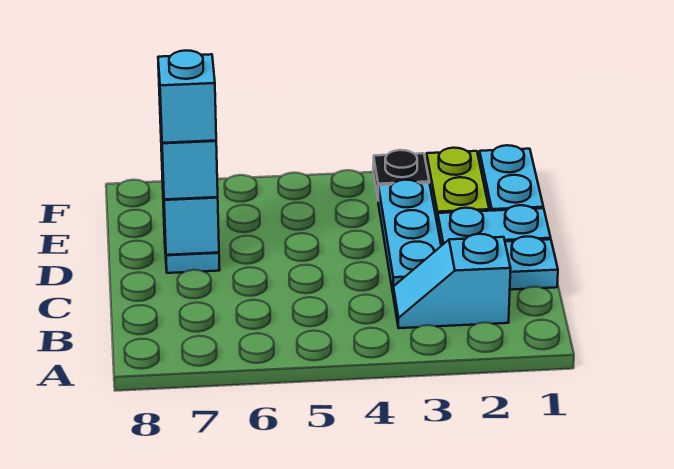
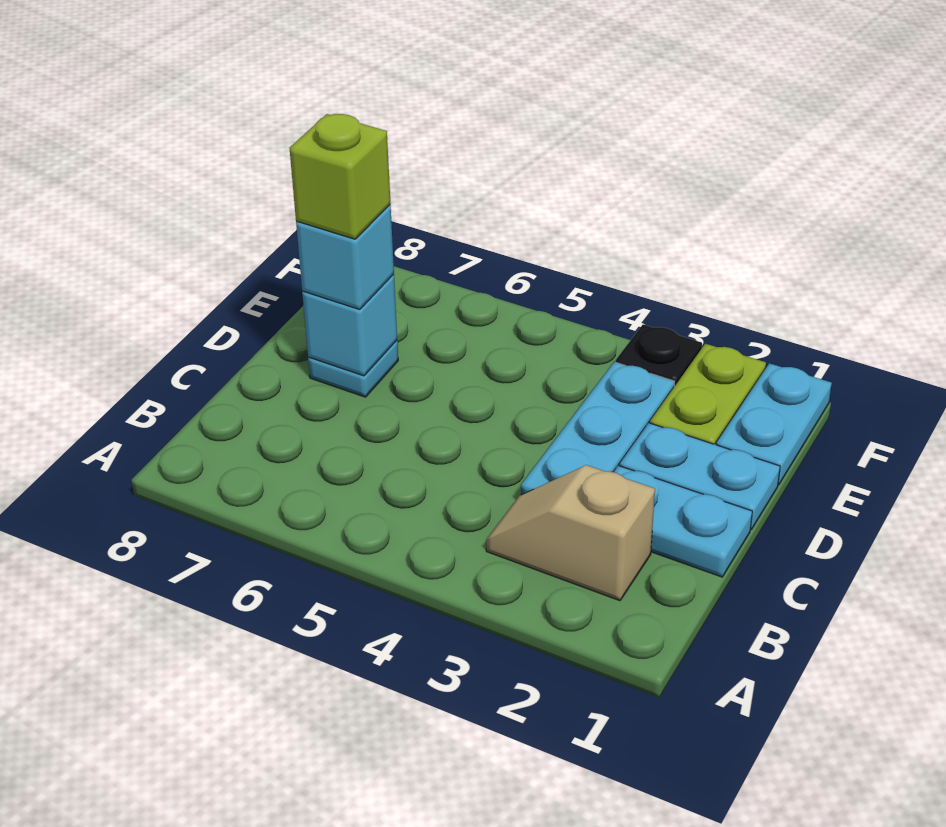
cyan slope B2:B3 level 1 top 2 -> tan slope B2:B3 level 1 top 2
cyan brick D7 level 4 -> lime brick D7 level 4

